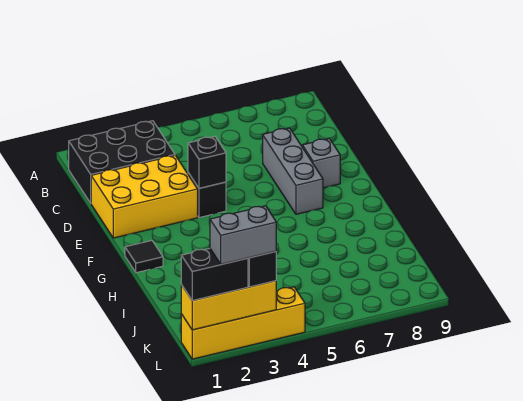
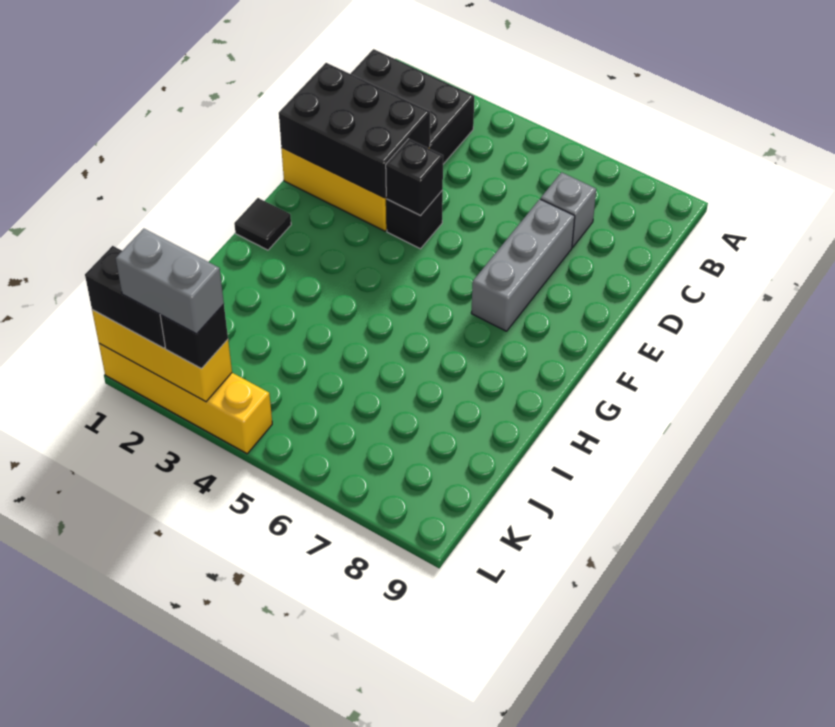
none -> black brick D1:E3 level 2
grey brick E8 level 1 -> grey brick C7 level 1

